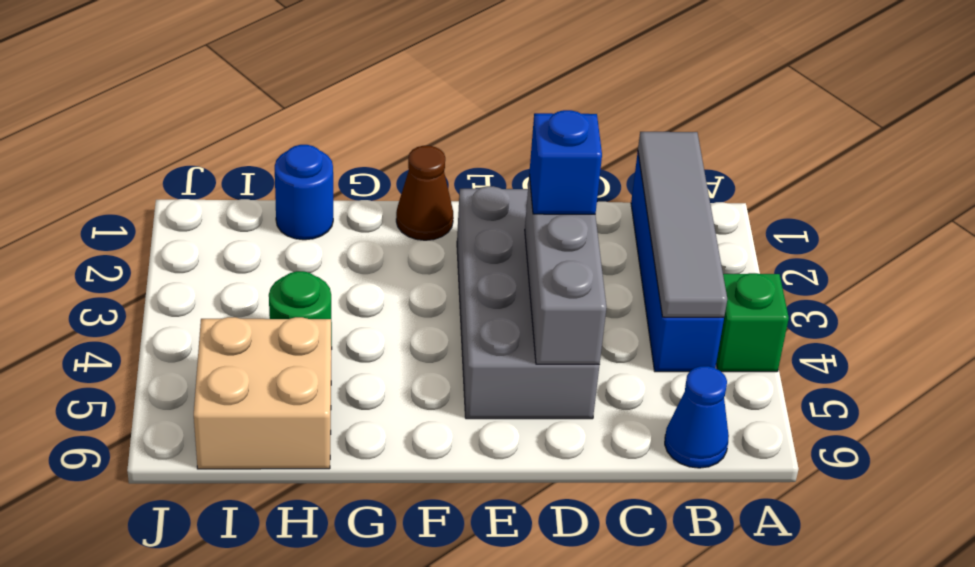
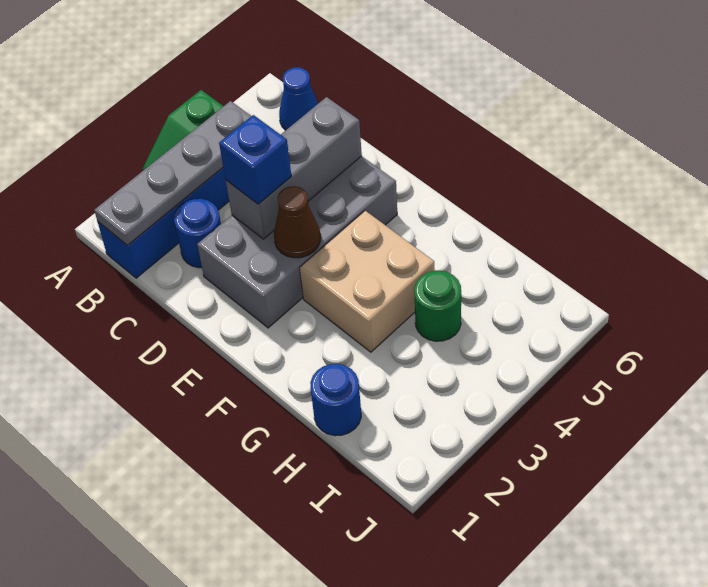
grey tile B1:B4 level 2 -> grey plate B1:B4 level 2
none -> blue round brick C2 level 1
brown cone F1 level 1 -> brown cone E3 level 2
tan brick H5:I6 level 1 -> tan brick F3:G4 level 1

